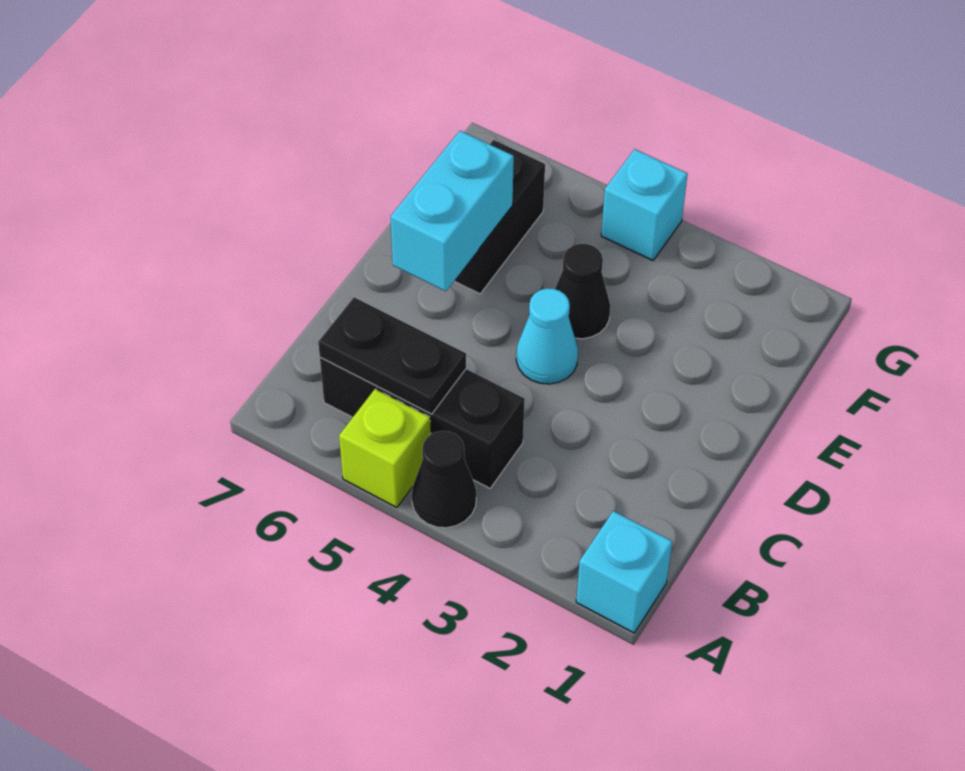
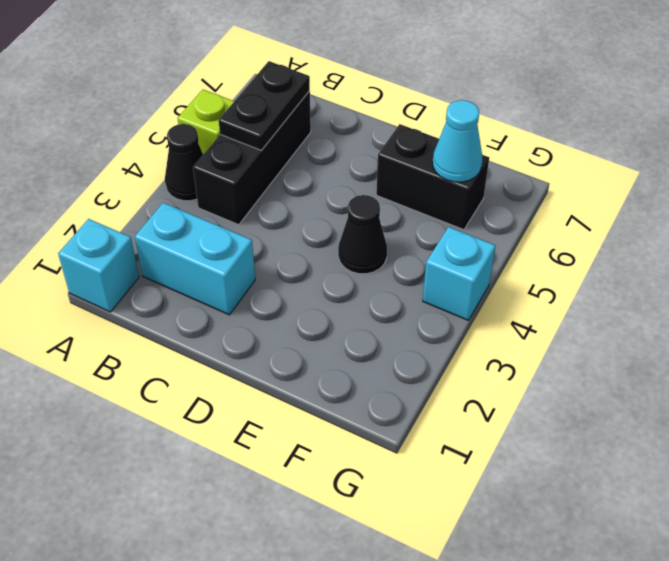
cyan cone D4 level 1 -> cyan cone F6 level 2
cyan brick D6:E6 level 2 -> cyan brick B2:C2 level 1

